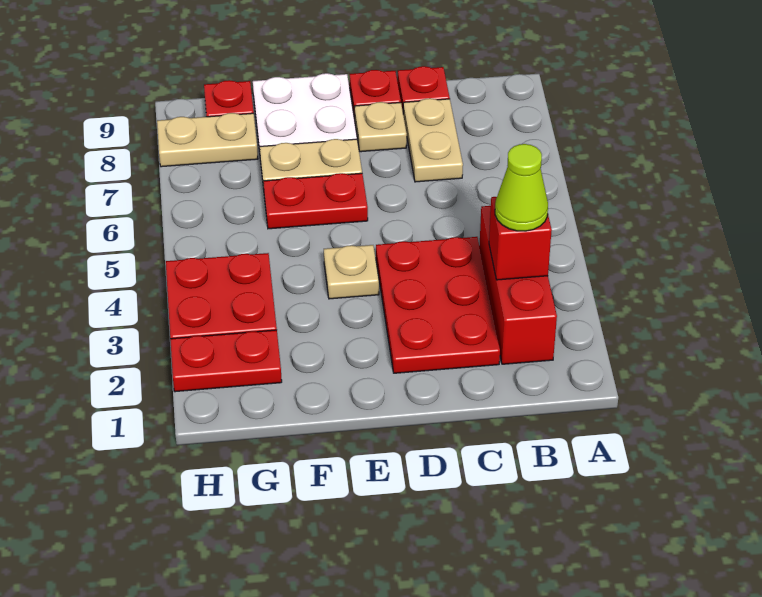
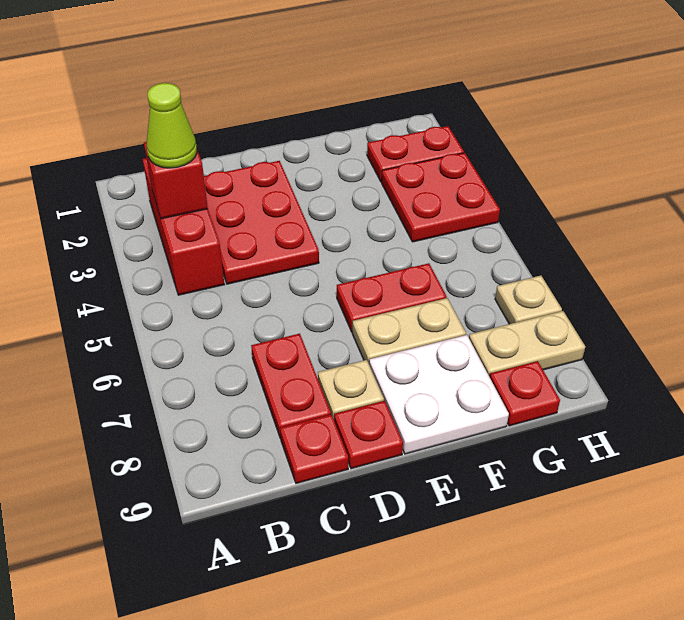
tan plate C7:C8 level 1 -> red plate C7:C8 level 1
tan plate E4 level 1 -> tan plate H7 level 1

